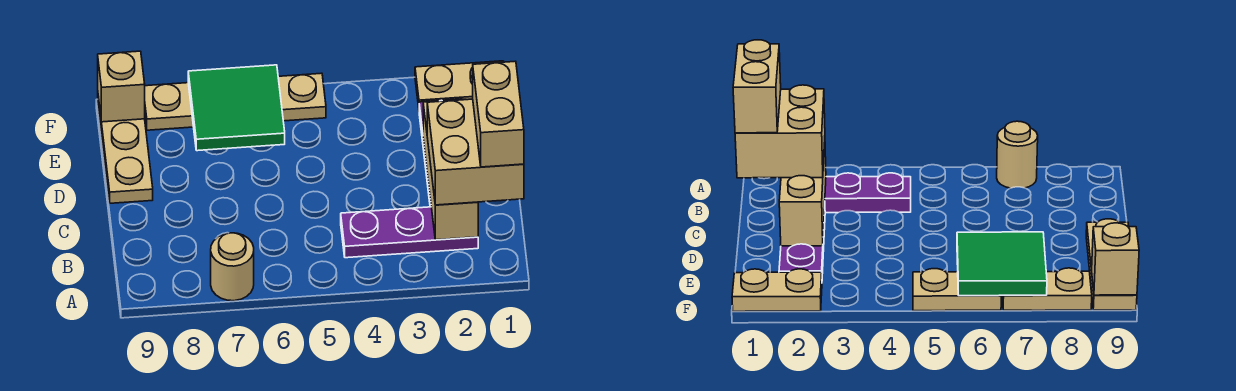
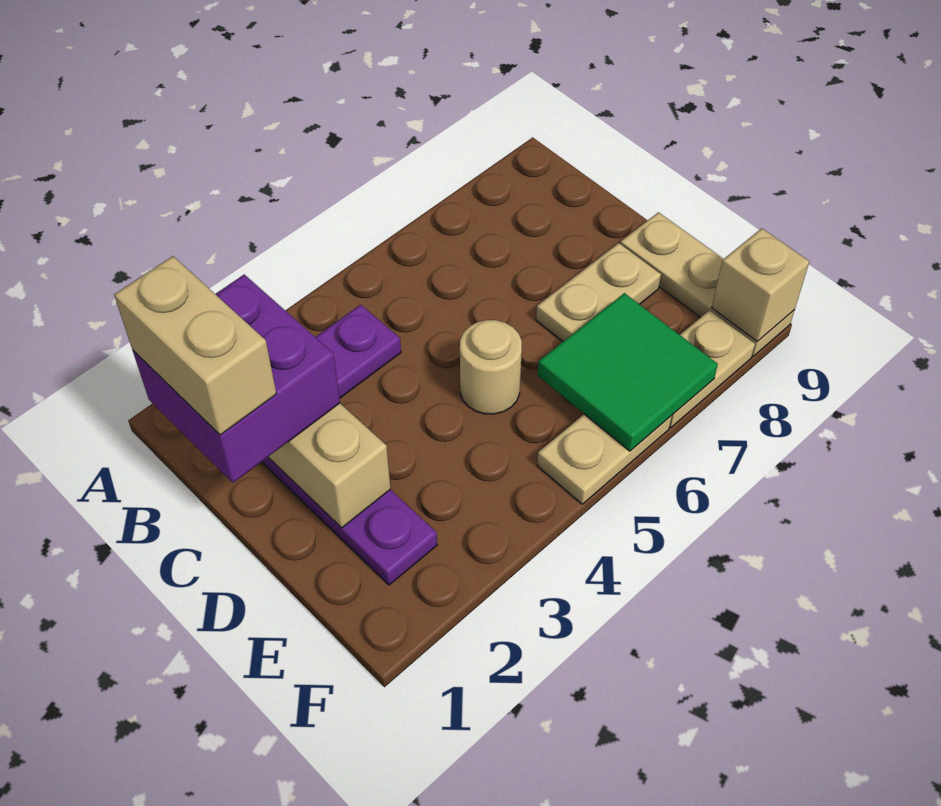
tan round brick A7 level 1 -> tan round brick D5 level 1
tan brick B1:C2 level 3 -> purple brick B1:C2 level 3
tan plate F1:F2 level 1 -> tan plate D7:D8 level 1

